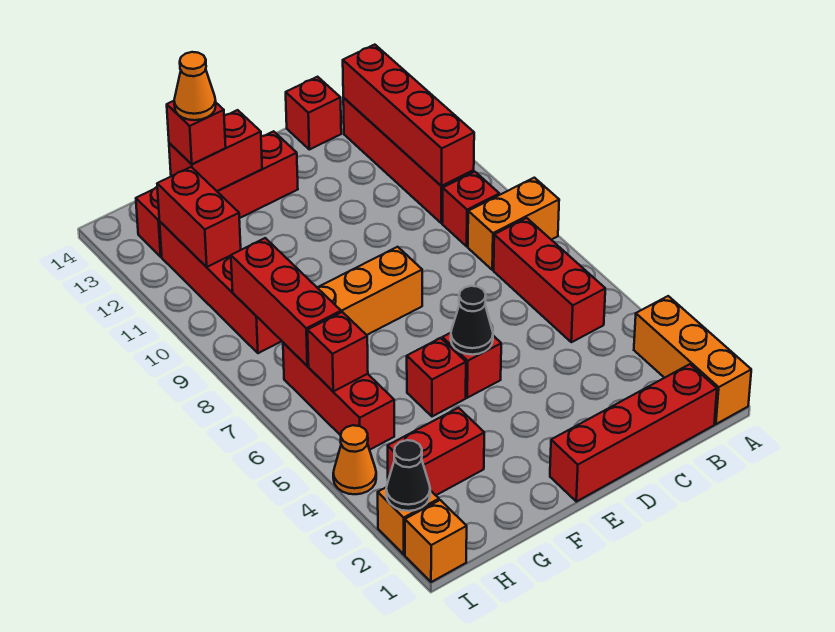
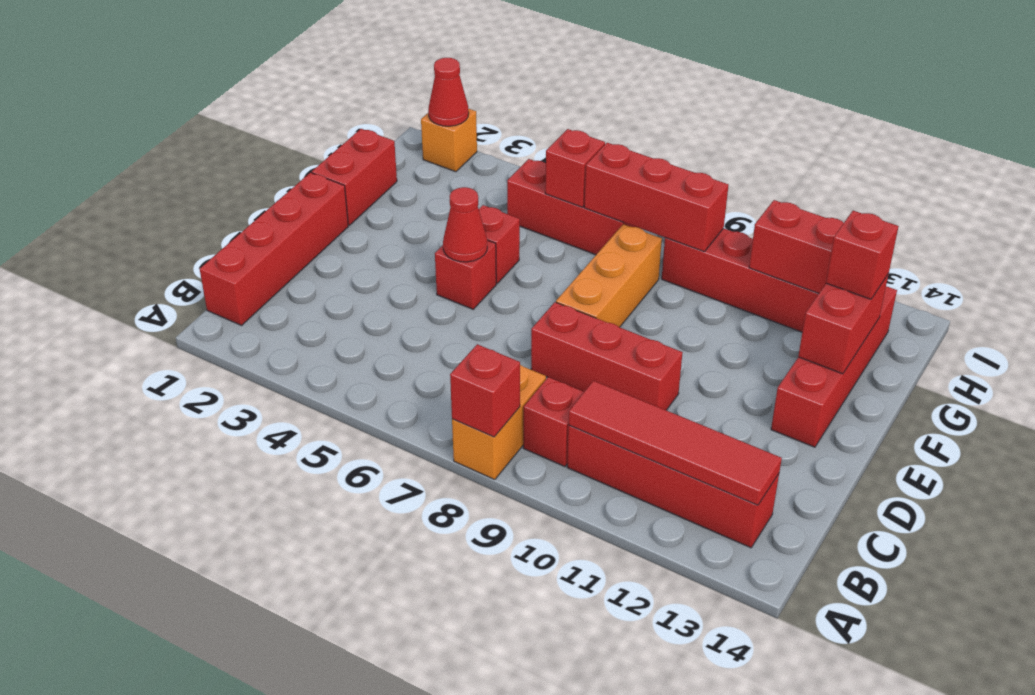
orange brick A1:A3 level 1 -> none
red brick B5:B7 level 1 -> red brick D8:D10 level 1
red brick B10:B13 level 2 -> red tile B10:B13 level 2
red brick C14 level 1 -> red brick A8 level 2
black cone E5 level 2 -> red cone E5 level 2
red brick G3:H3 level 1 -> red brick F1:G1 level 1
orange cone G13 level 4 -> none
orange brick I1 level 1 -> none
black cone I2 level 2 -> red cone I2 level 2
orange cone I4 level 1 -> none

